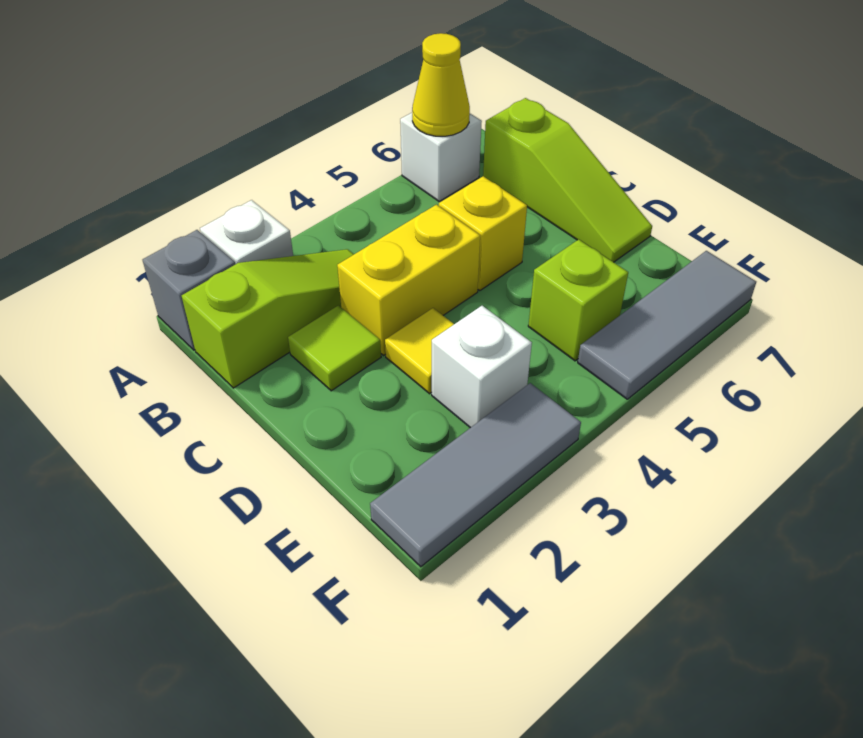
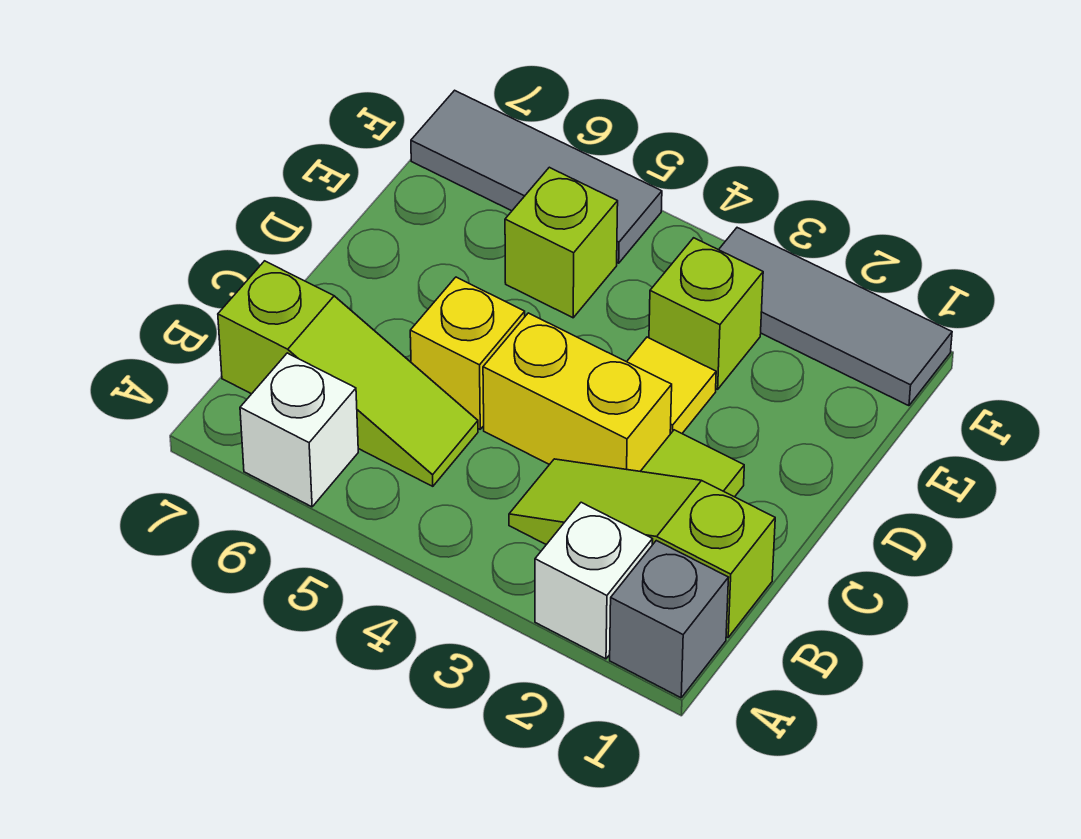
yellow cone A6 level 2 -> none
lime slope B7:D7 level 1 top B -> lime slope B5:B7 level 1 top 7
white brick E3 level 1 -> lime brick E3 level 1

